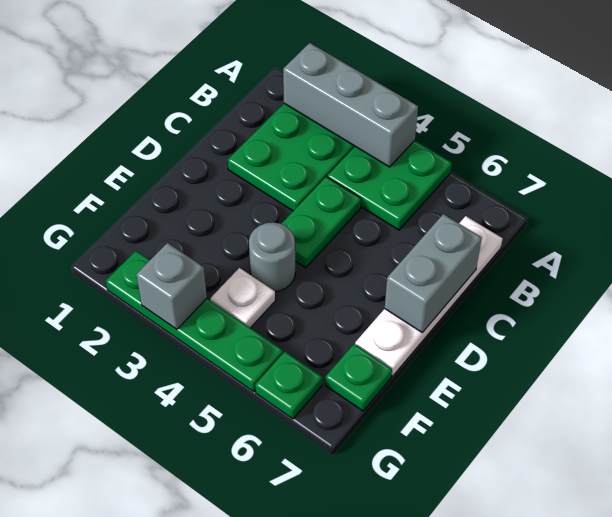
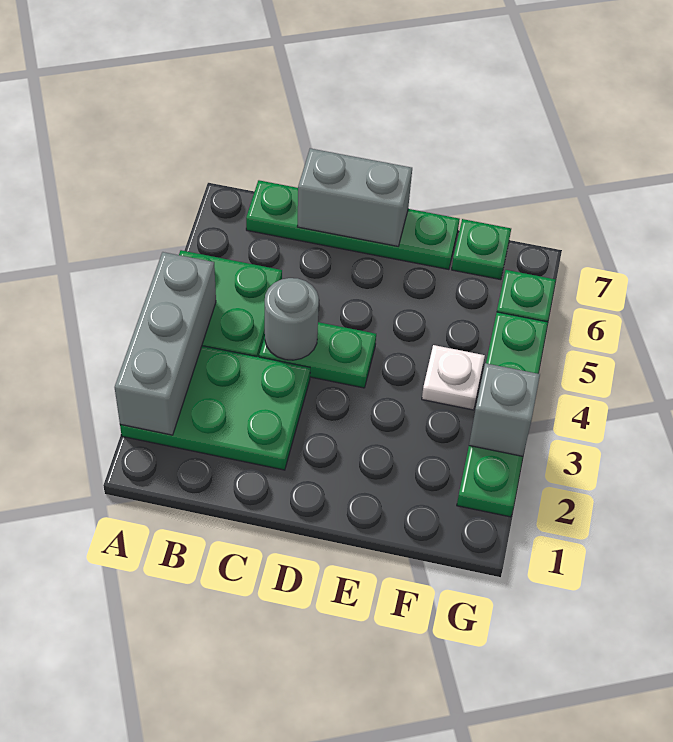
white plate B7:E7 level 1 -> green plate B7:E7 level 1
grey round brick E4 level 1 -> grey round brick C4 level 2

